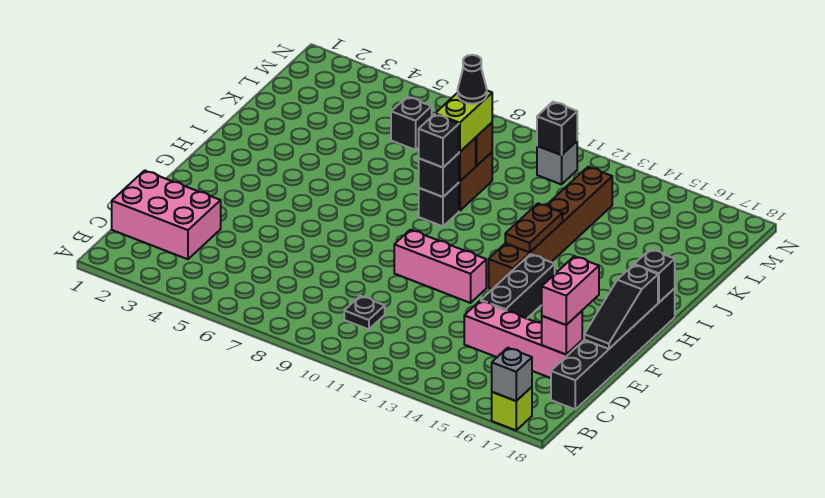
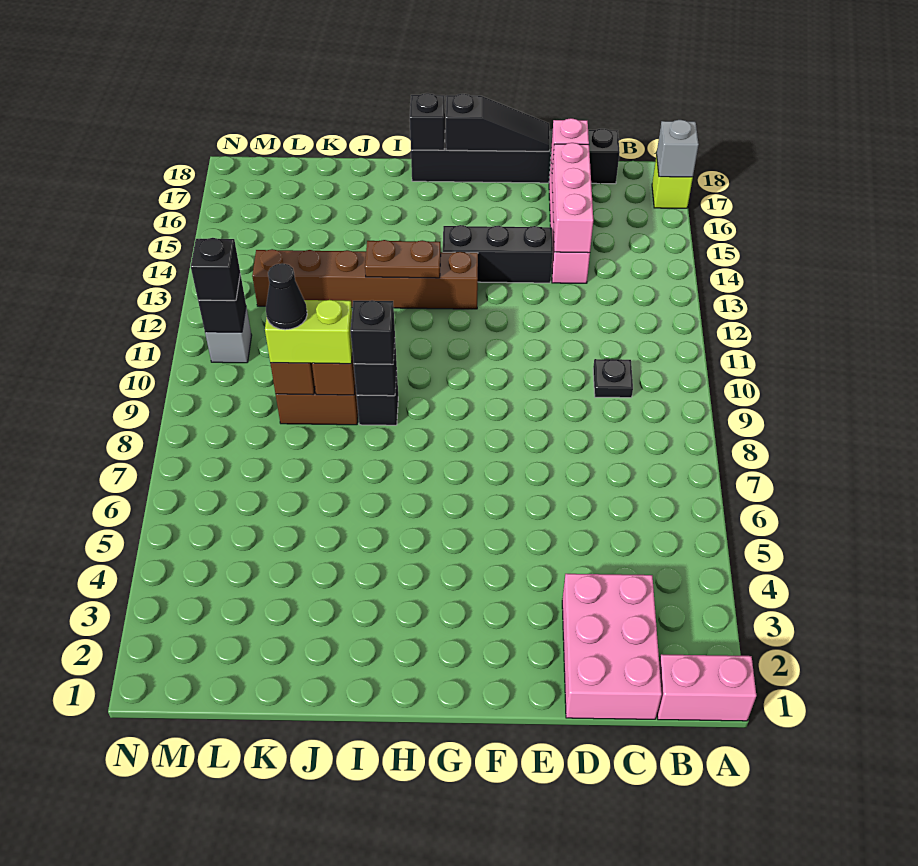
pink brick D17:E17 level 3 -> pink brick A1:B1 level 1
pink brick F10:F12 level 1 -> pink brick D14:D16 level 2
black brick L6 level 1 -> black brick M11 level 3

